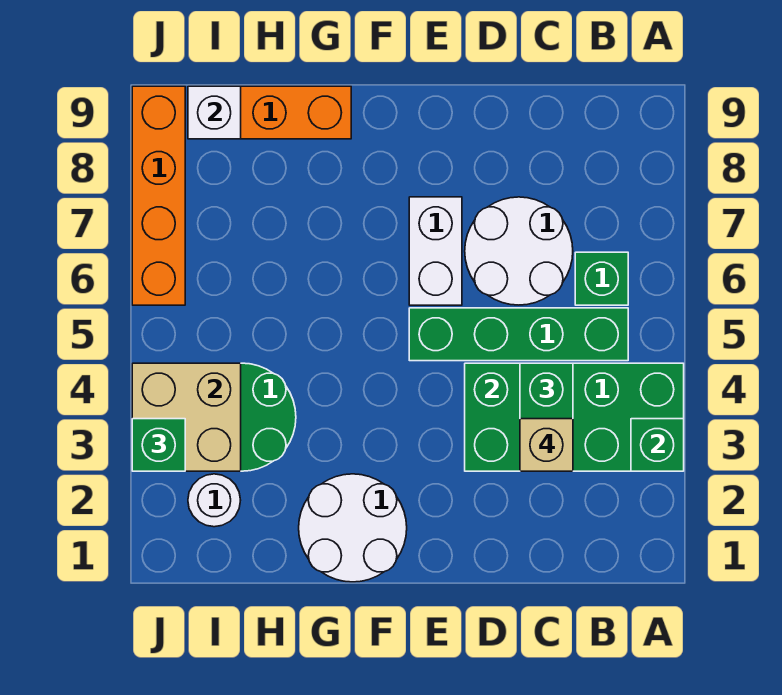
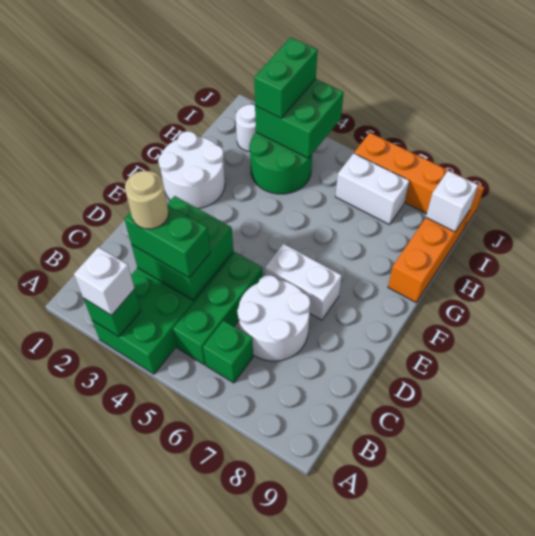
none -> white brick A3 level 3
green brick B5:E5 level 1 -> green brick B5:D5 level 1
tan brick C3 level 4 -> tan round brick C3 level 4
tan brick I3:J4 level 2 -> green brick I3:J4 level 2
none -> white brick I6:I7 level 1
green brick J3 level 3 -> green brick I3:J3 level 3

